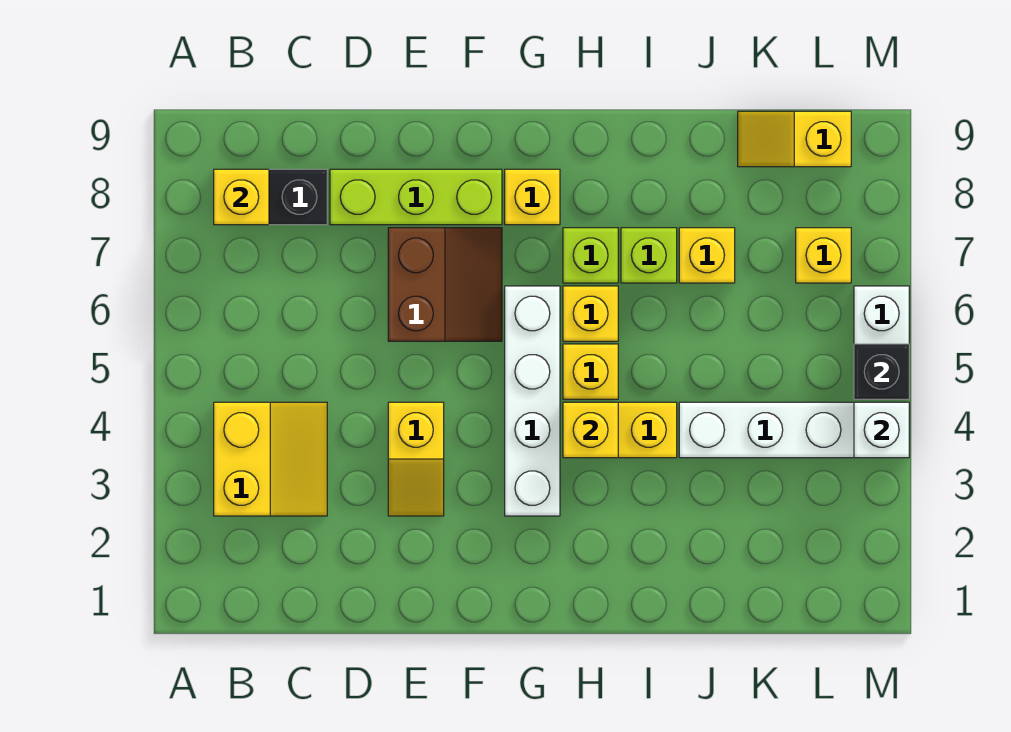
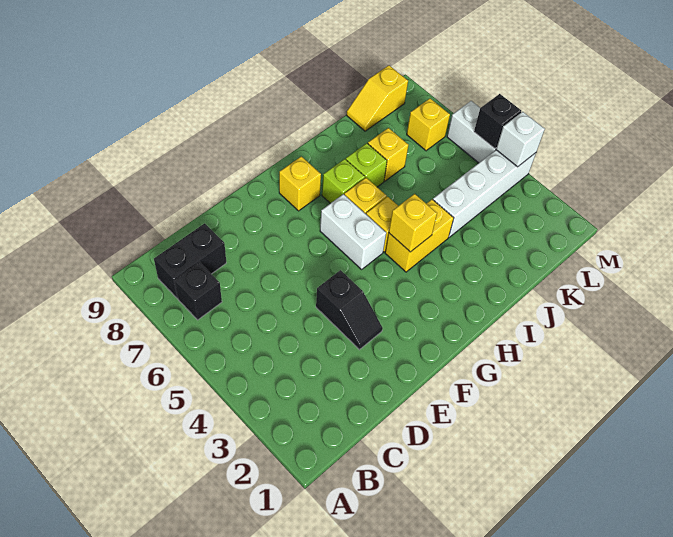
yellow slope B3:C4 level 1 top B -> none
none -> black brick B7 level 1
yellow brick B8 level 2 -> none
lime brick D8:F8 level 1 -> none
yellow slope E3:E4 level 1 top 4 -> black slope E3:E4 level 1 top 4
brown slope E6:F7 level 1 top E -> none
white brick G3:G6 level 1 -> white brick G5:G6 level 1

